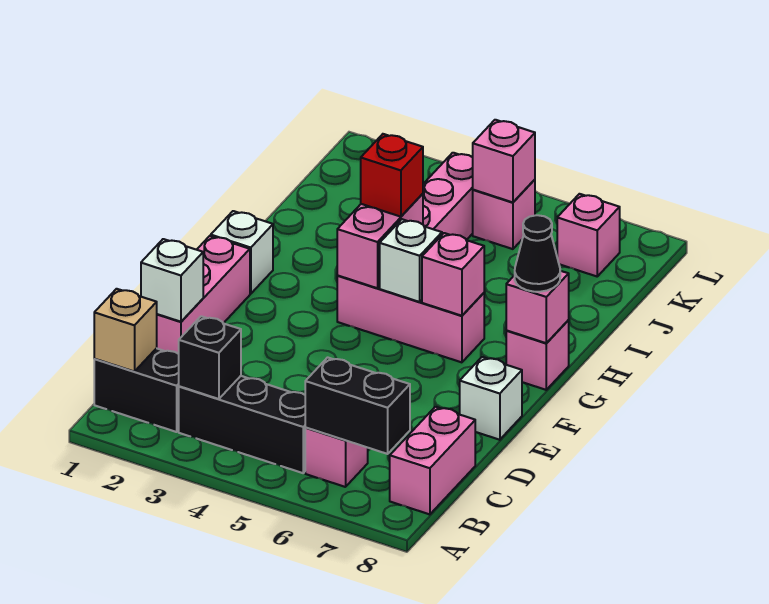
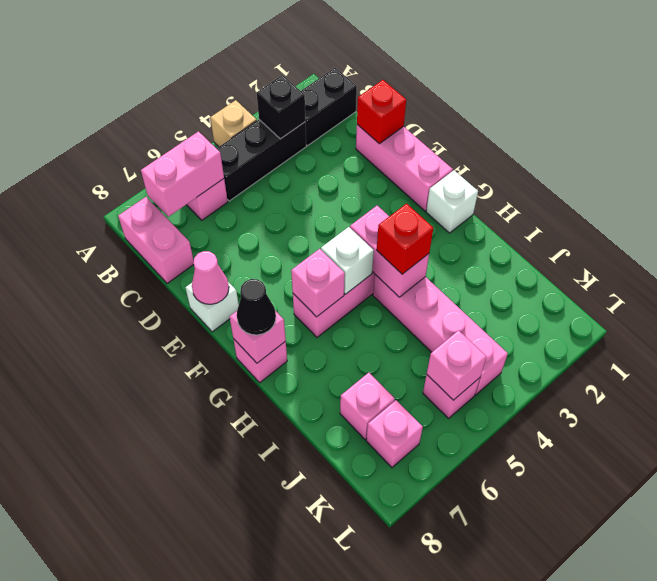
tan brick B1 level 2 -> tan brick A4 level 1
black brick B6:B7 level 2 -> pink brick B6:B7 level 2
white brick D1 level 2 -> red brick D1 level 2
none -> pink cone E8 level 2
none -> pink brick J7 level 1

